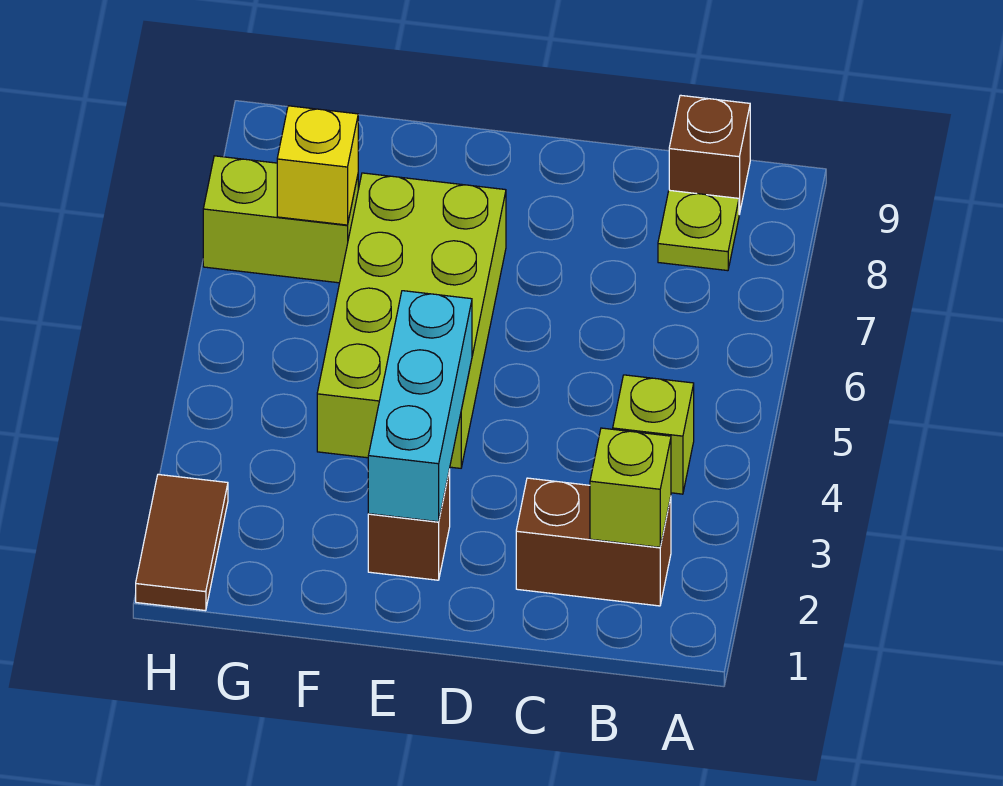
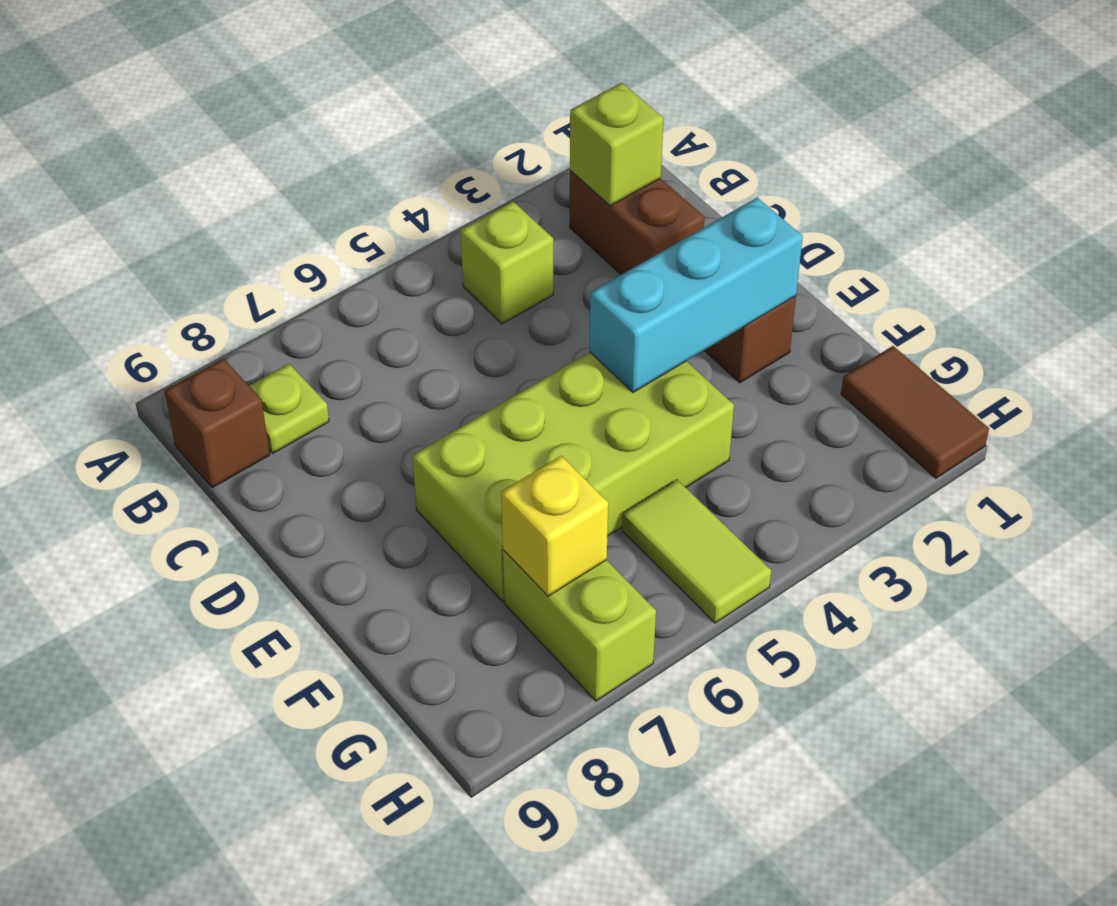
none -> lime tile G5:H5 level 1
brown tile H1:H2 level 1 -> brown tile G1:H1 level 1

